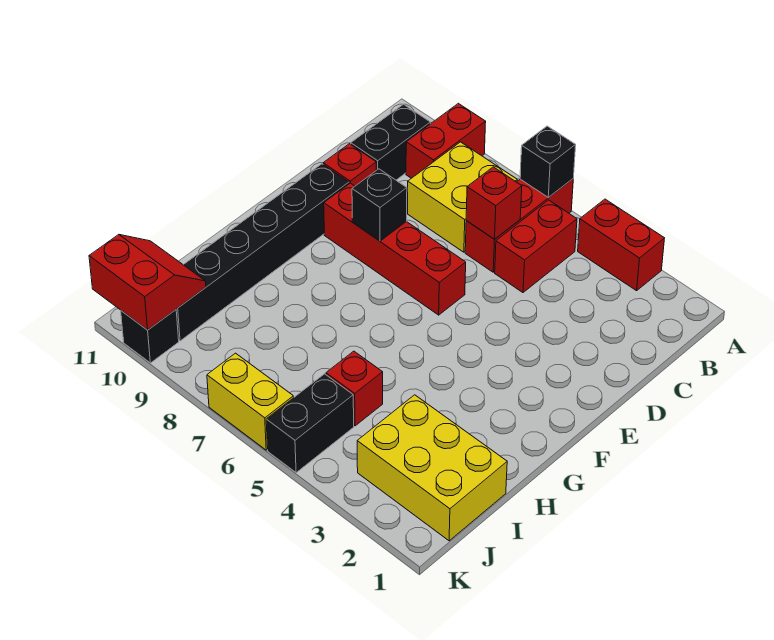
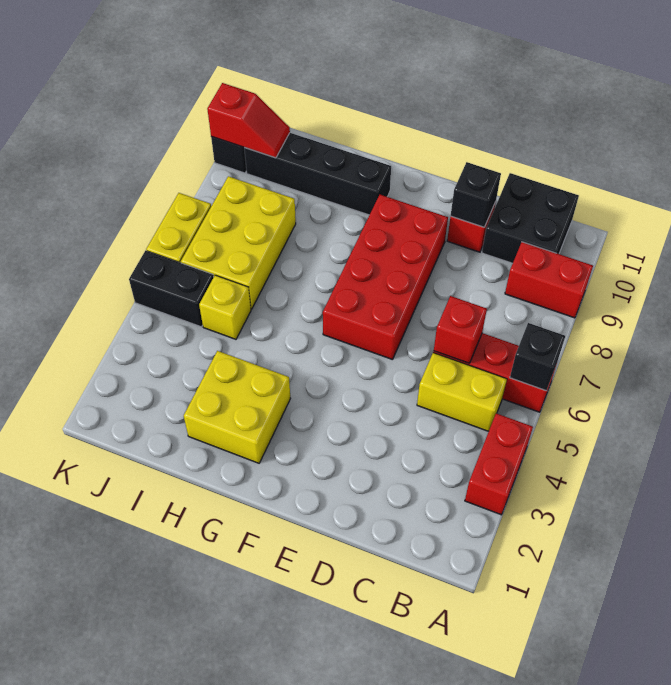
red brick B5:C5 level 1 -> yellow brick B5:C5 level 1
yellow brick B7:C8 level 1 -> yellow brick G2:H3 level 1
black brick B10:C10 level 1 -> black brick B10:C11 level 1
red brick E6:E9 level 1 -> red brick E6:F9 level 1
black brick E8 level 2 -> black brick D10 level 2
black brick E10:J10 level 1 -> black brick G10:J10 level 1
yellow brick I1:J3 level 1 -> yellow brick I6:J8 level 1
red brick I5 level 1 -> yellow brick I5 level 1
red slope J10:K11 level 2 top K -> red slope J10:K10 level 2 top K

